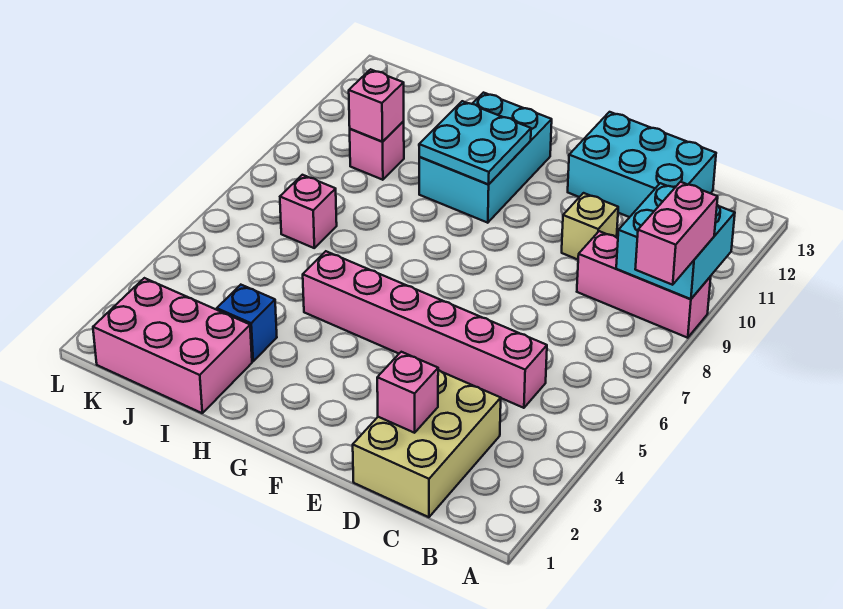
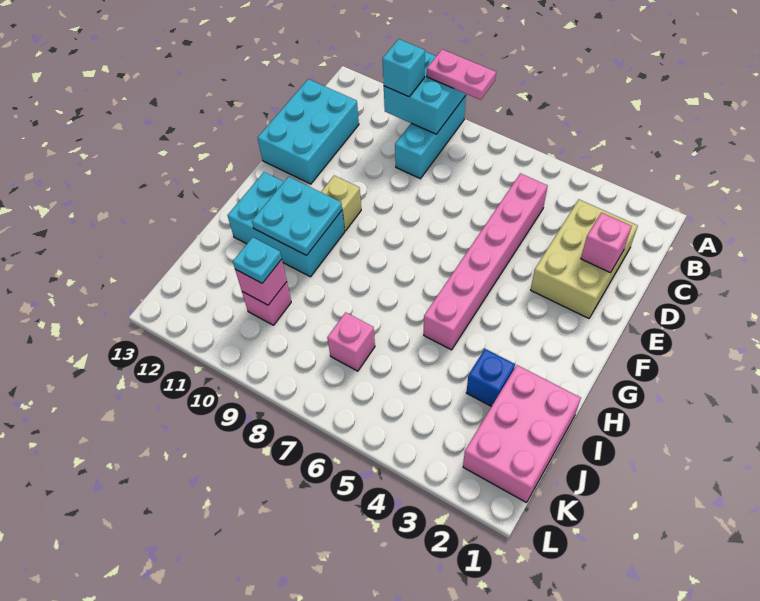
pink brick A8:A9 level 3 -> pink plate A8:A9 level 3
pink brick A9:C9 level 1 -> cyan brick A9:C9 level 1
none -> cyan brick B10 level 3
tan brick C1:D3 level 1 -> tan brick C2:E3 level 1
tan brick D10 level 1 -> tan brick F10 level 1
none -> cyan plate J10 level 3

